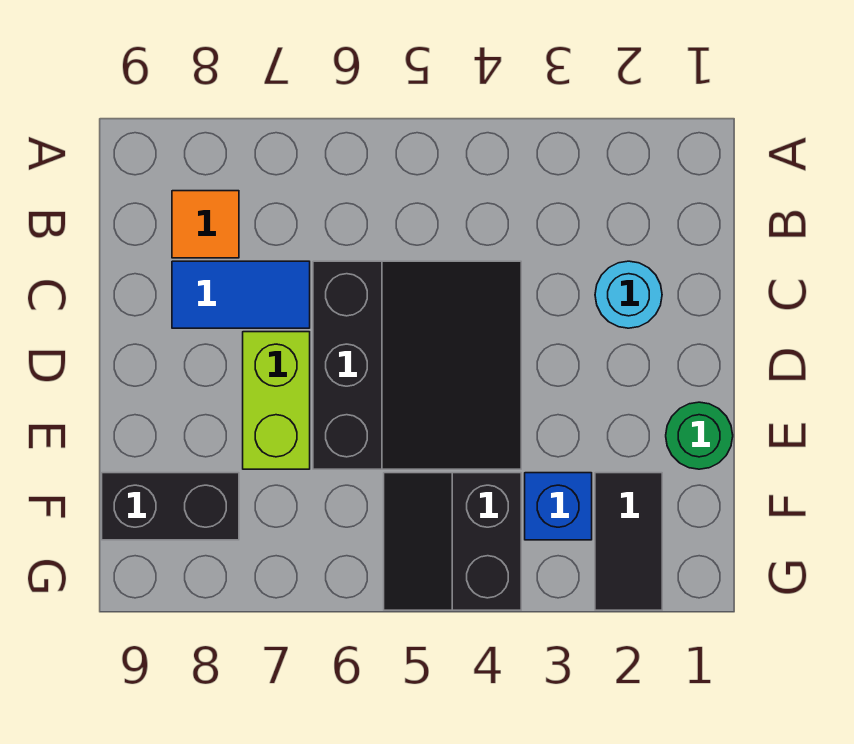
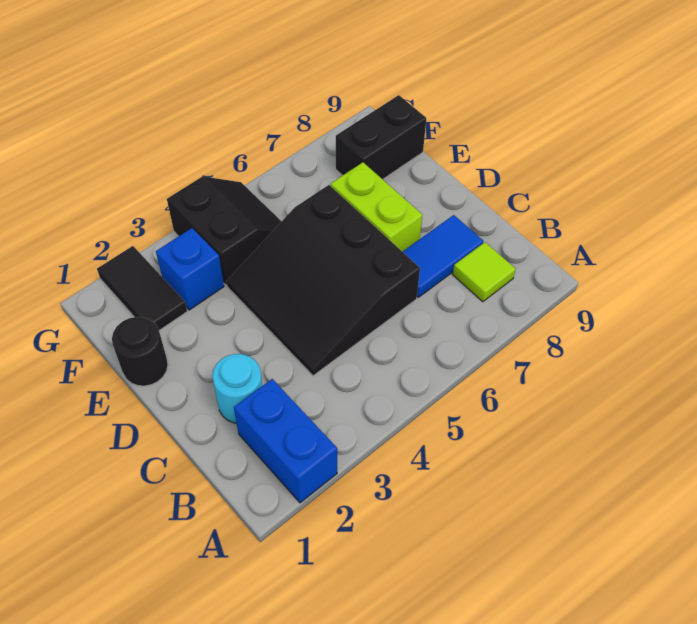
none -> blue brick A2:B2 level 1
orange tile B8 level 1 -> lime tile B8 level 1
green round brick E1 level 1 -> black round brick E1 level 1

